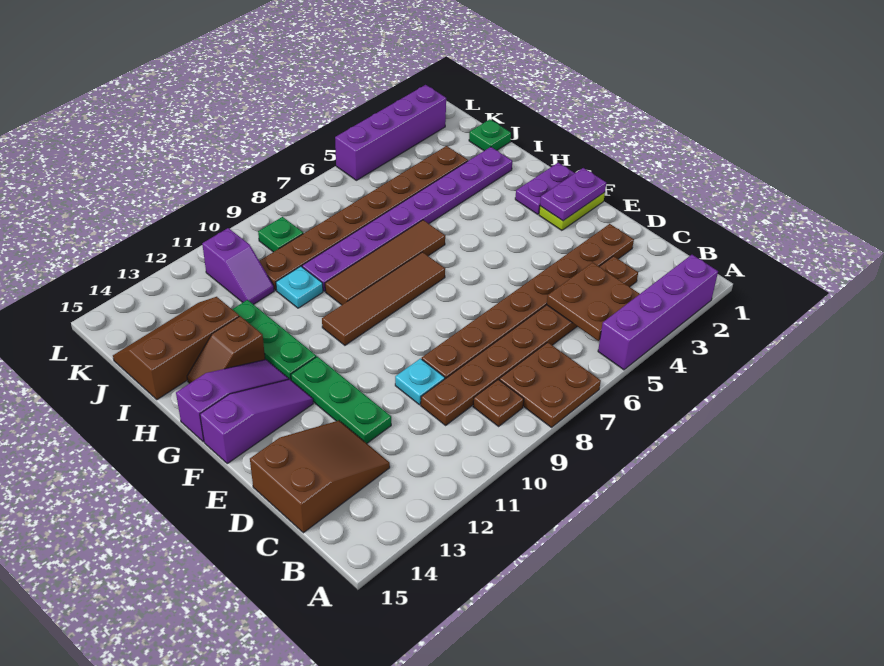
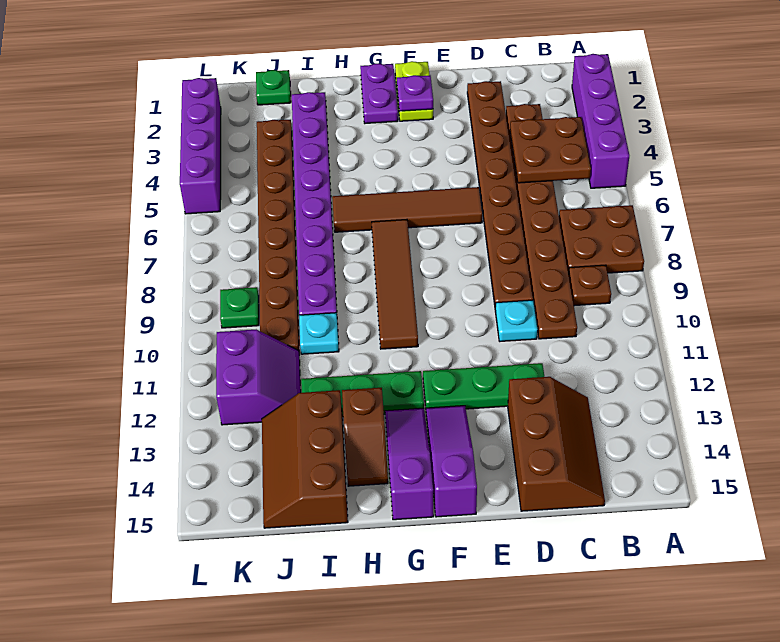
brown slope C13:D15 level 1 top 15 -> brown slope C13:D15 level 1 top D
purple plate F1:F2 level 2 -> purple plate F2 level 2
brown tile H6:H9 level 1 -> brown tile E6:H6 level 1
purple slope J11:K11 level 1 top K -> purple slope J11:K12 level 1 top K

